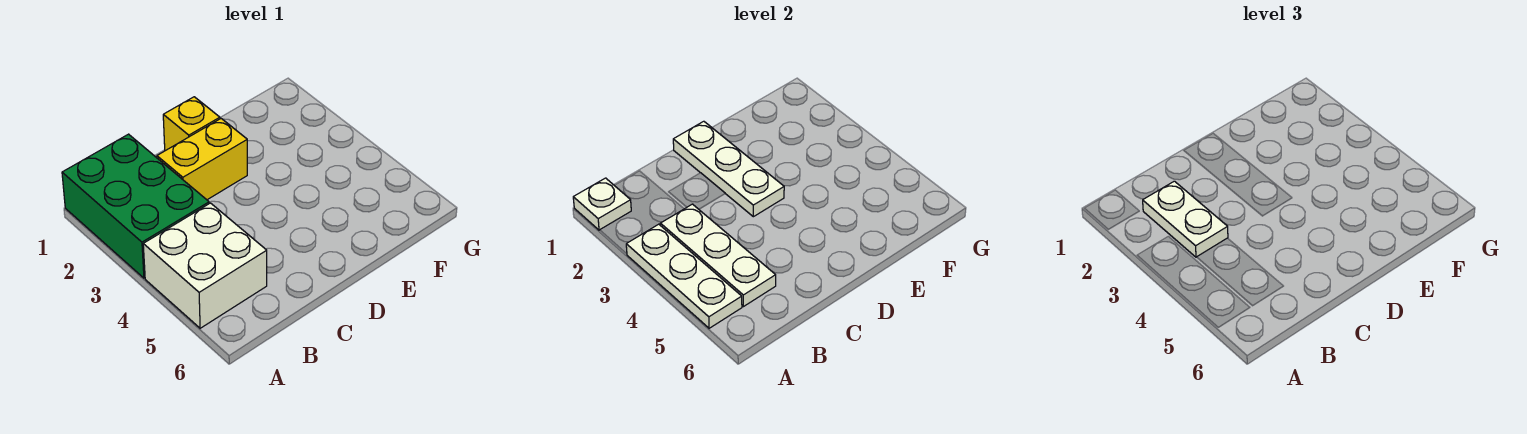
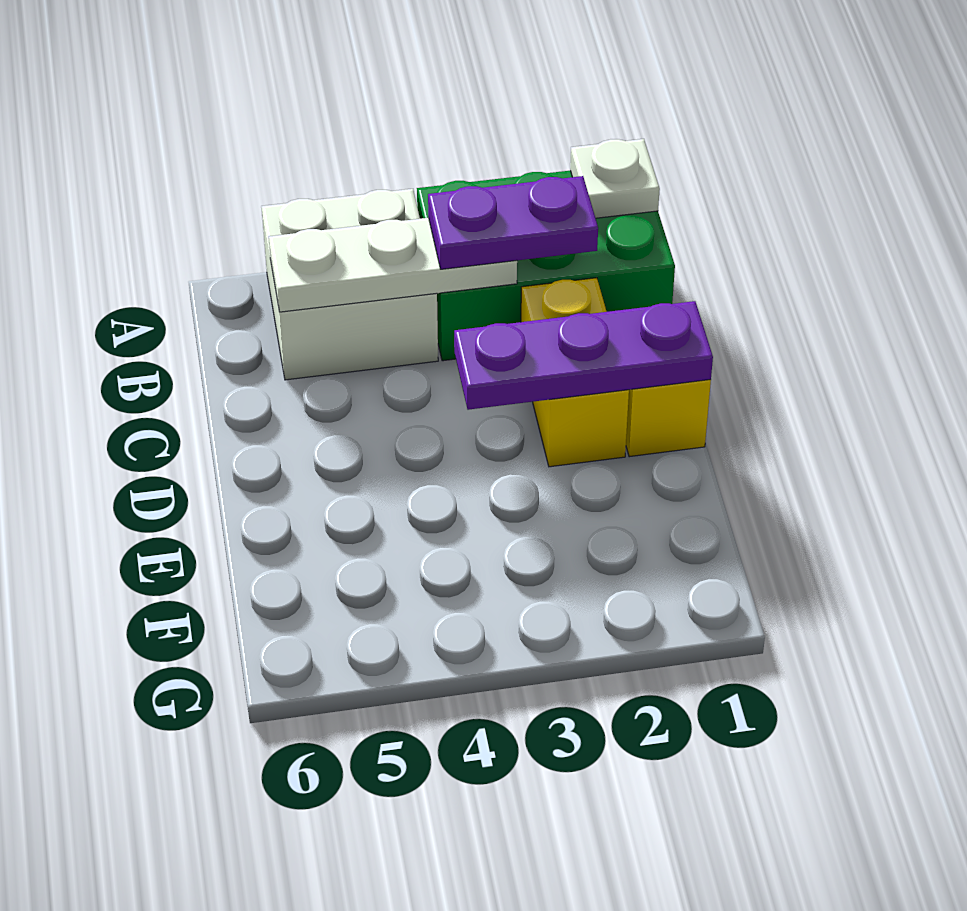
white plate A3:A5 level 2 -> none
white plate B2:B3 level 3 -> purple plate B2:B3 level 3
white plate D1:D3 level 2 -> purple plate D1:D3 level 2

